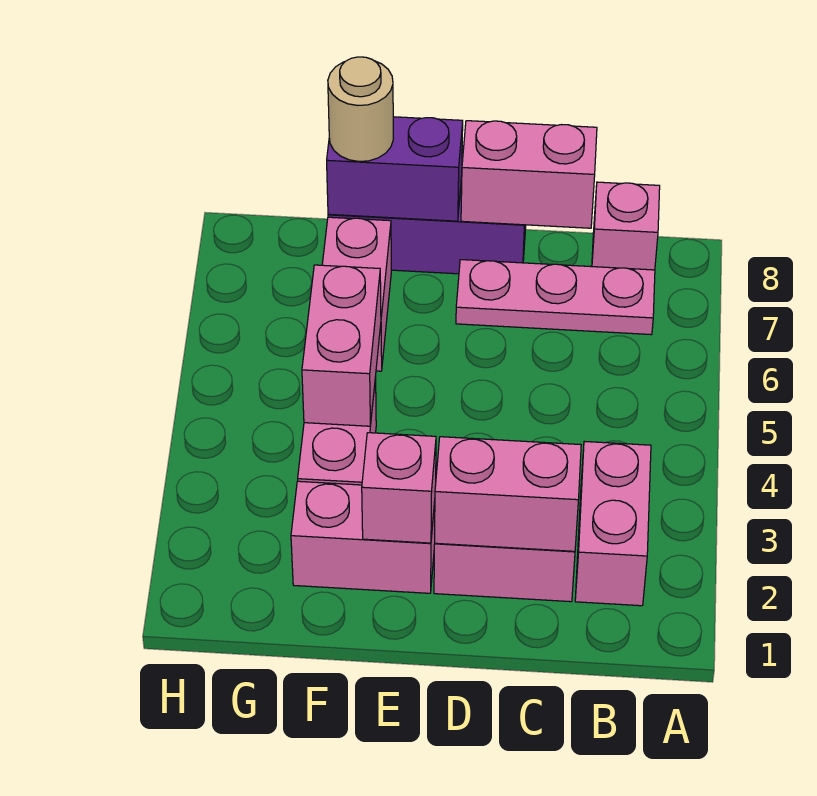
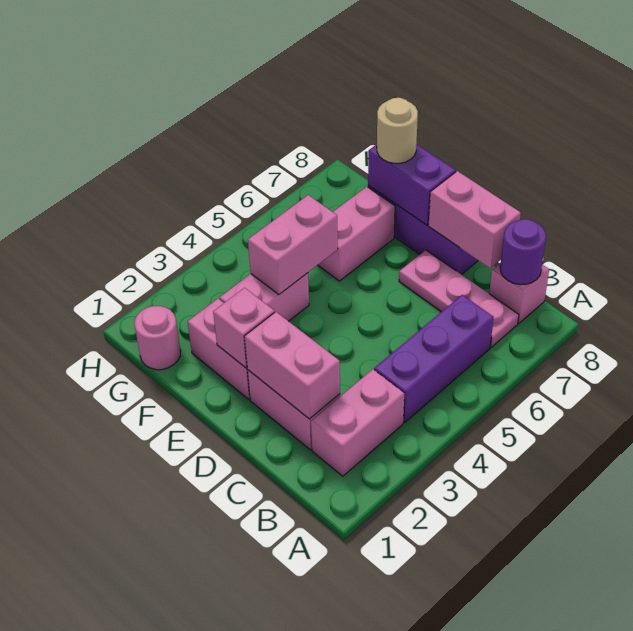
none -> purple brick B4:B6 level 1
none -> purple round brick B8 level 2
none -> pink round brick G1 level 1

